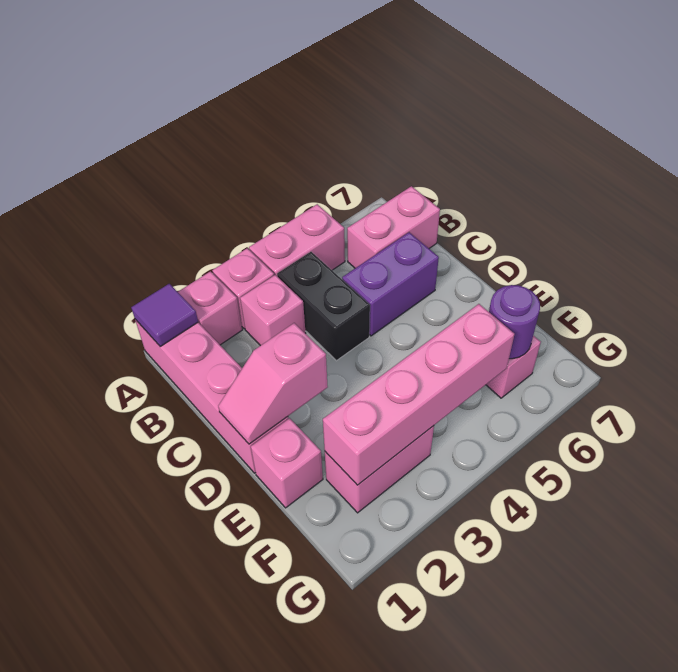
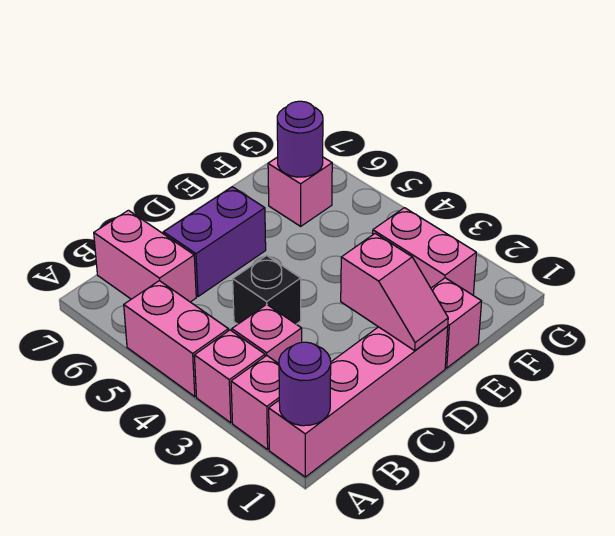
purple tile A1 level 2 -> purple round brick A1 level 2
black brick B4:C4 level 1 -> black brick C4 level 1
purple brick C5:C6 level 1 -> purple brick C6:D6 level 1
pink brick F2:F5 level 2 -> none

